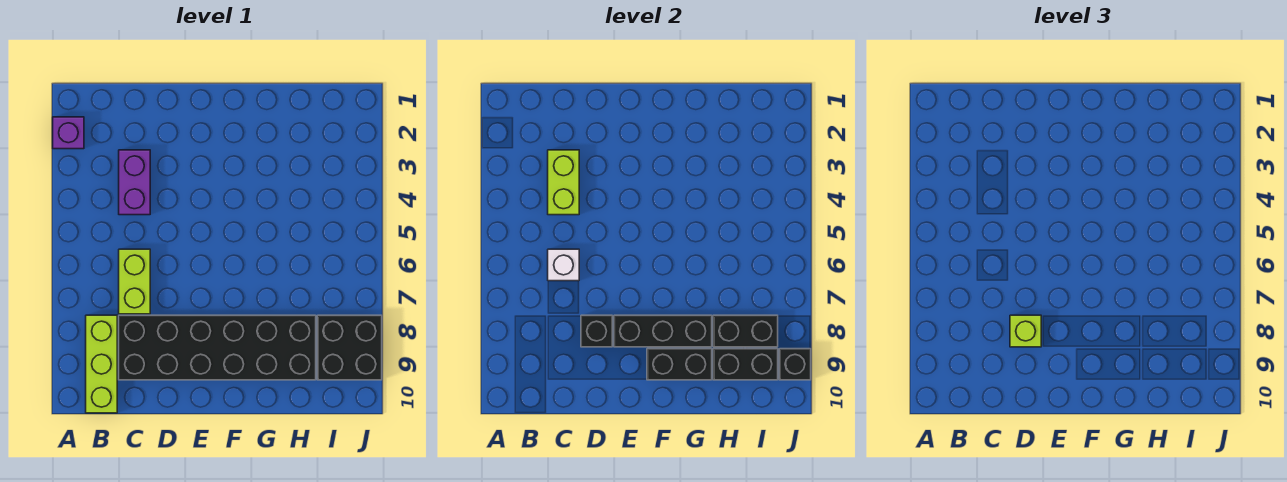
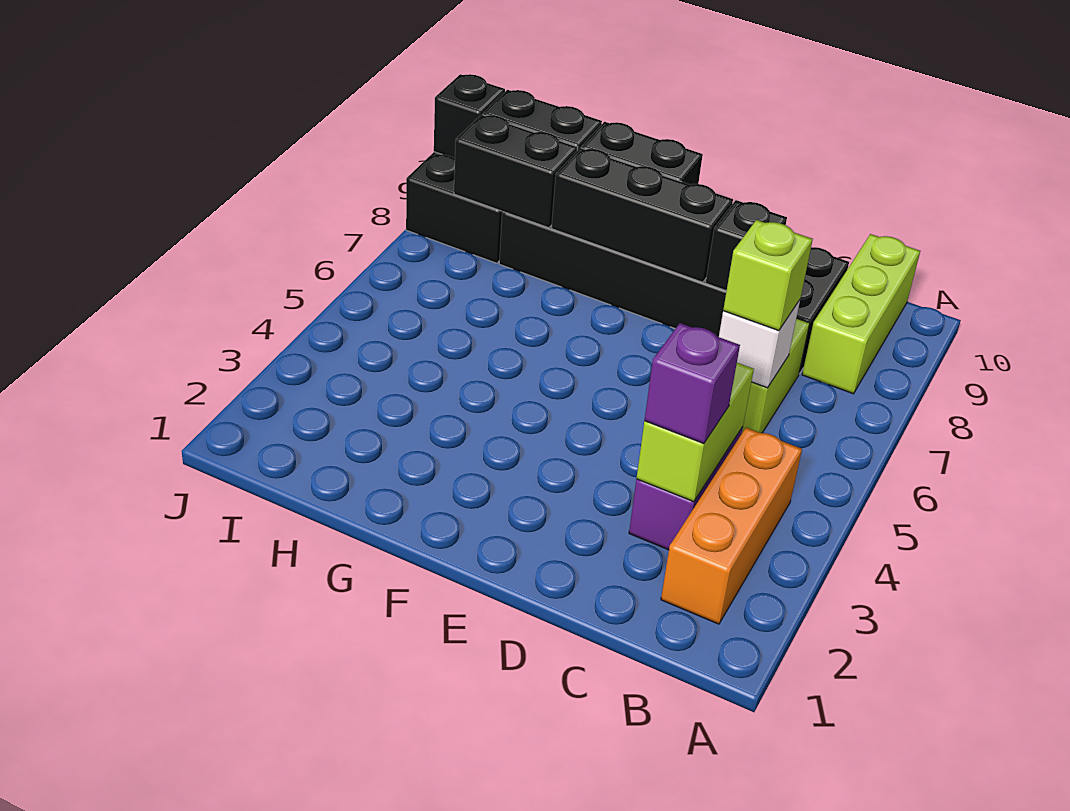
purple brick A2 level 1 -> purple brick C3 level 3
none -> orange brick B2:B4 level 1
lime brick D8 level 3 -> lime brick C6 level 3

